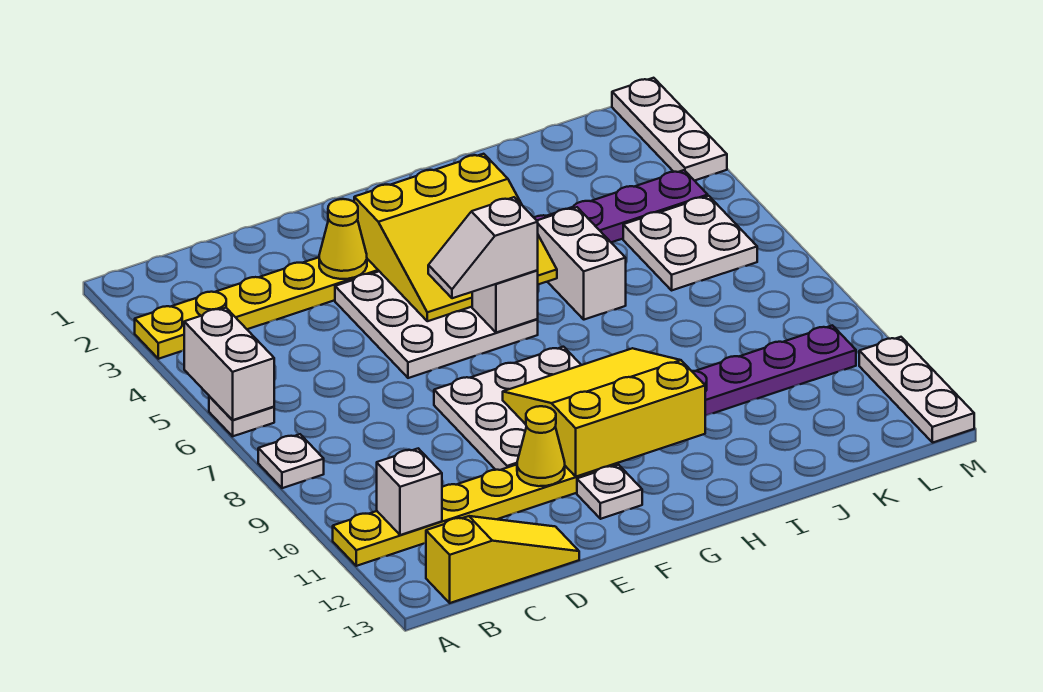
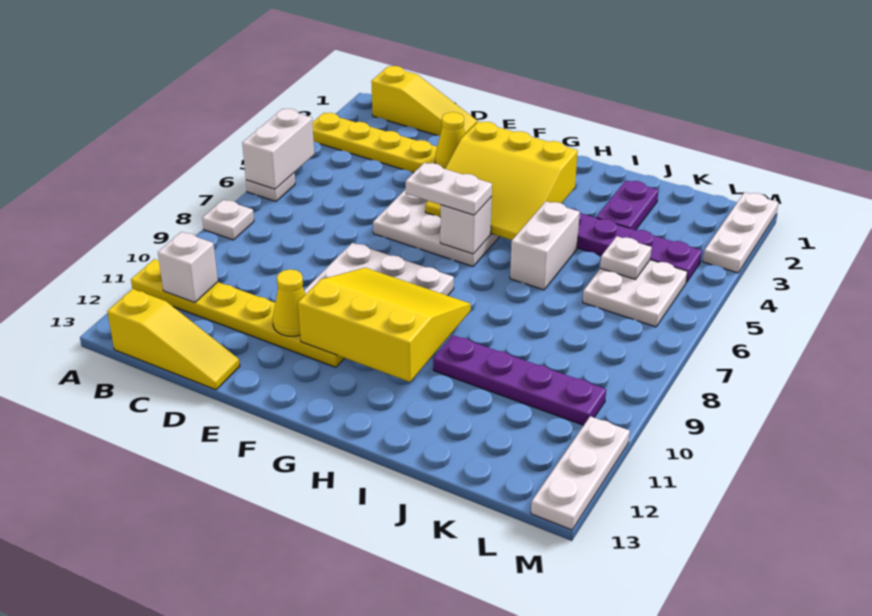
none -> yellow slope B1:D1 level 1 top B
white slope F6:G6 level 3 top G -> white plate F6:G6 level 3
white plate F12 level 1 -> white plate K5 level 2
none -> purple plate J2:J3 level 1

